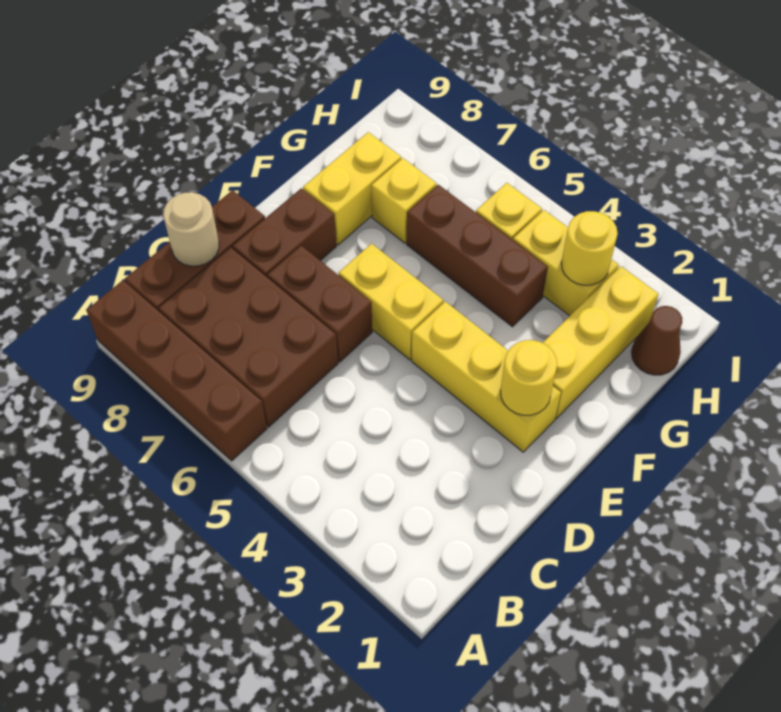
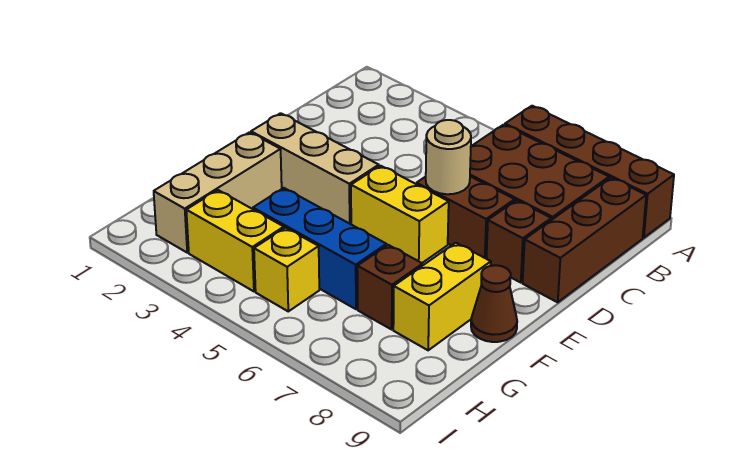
tan round brick C9 level 2 -> tan round brick D6 level 2
brown brick D8:E8 level 1 -> brown brick D8 level 1
yellow brick E2:E4 level 1 -> tan brick E2:E4 level 1
yellow round brick E2 level 2 -> none
yellow brick F2:H2 level 1 -> tan brick F2:H2 level 1
brown brick G4:G6 level 1 -> blue brick G4:G6 level 1
yellow brick G7 level 1 -> brown brick G7 level 1
brown cone H1 level 1 -> brown cone F9 level 1
yellow round brick H3 level 2 -> none

